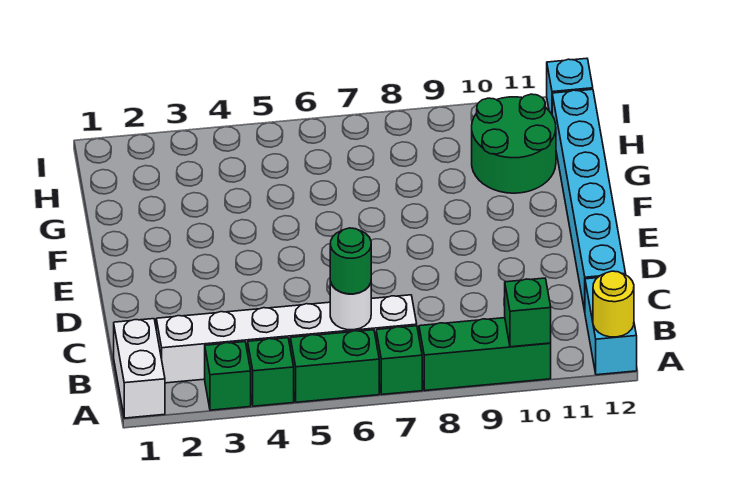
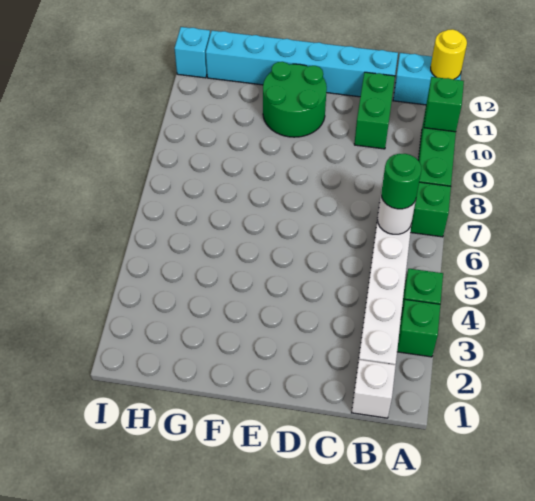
white brick A1:B1 level 1 -> white brick B1 level 1
green brick A5:A6 level 1 -> green brick C10:C11 level 1
green round brick G10:H11 level 1 -> green round brick E10:F11 level 1

